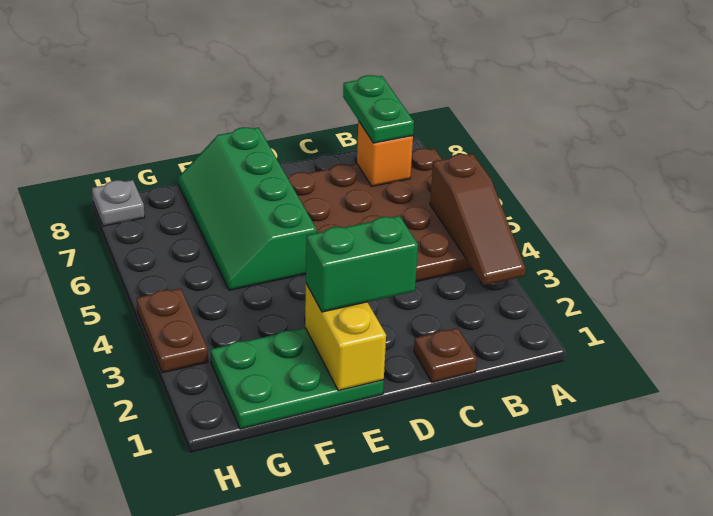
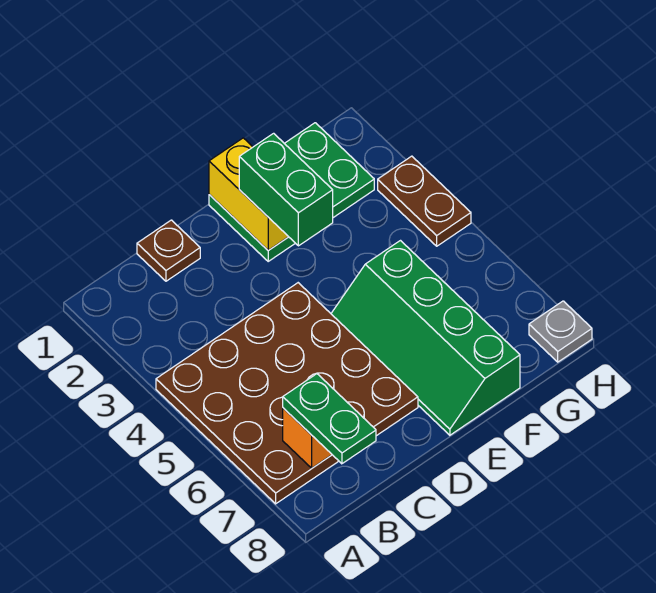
brown slope A3:A5 level 2 top 5 -> none
green brick D2:E2 level 3 -> green brick E2:E3 level 3
green slope E5:F8 level 1 top E -> green slope E5:F8 level 1 top F

